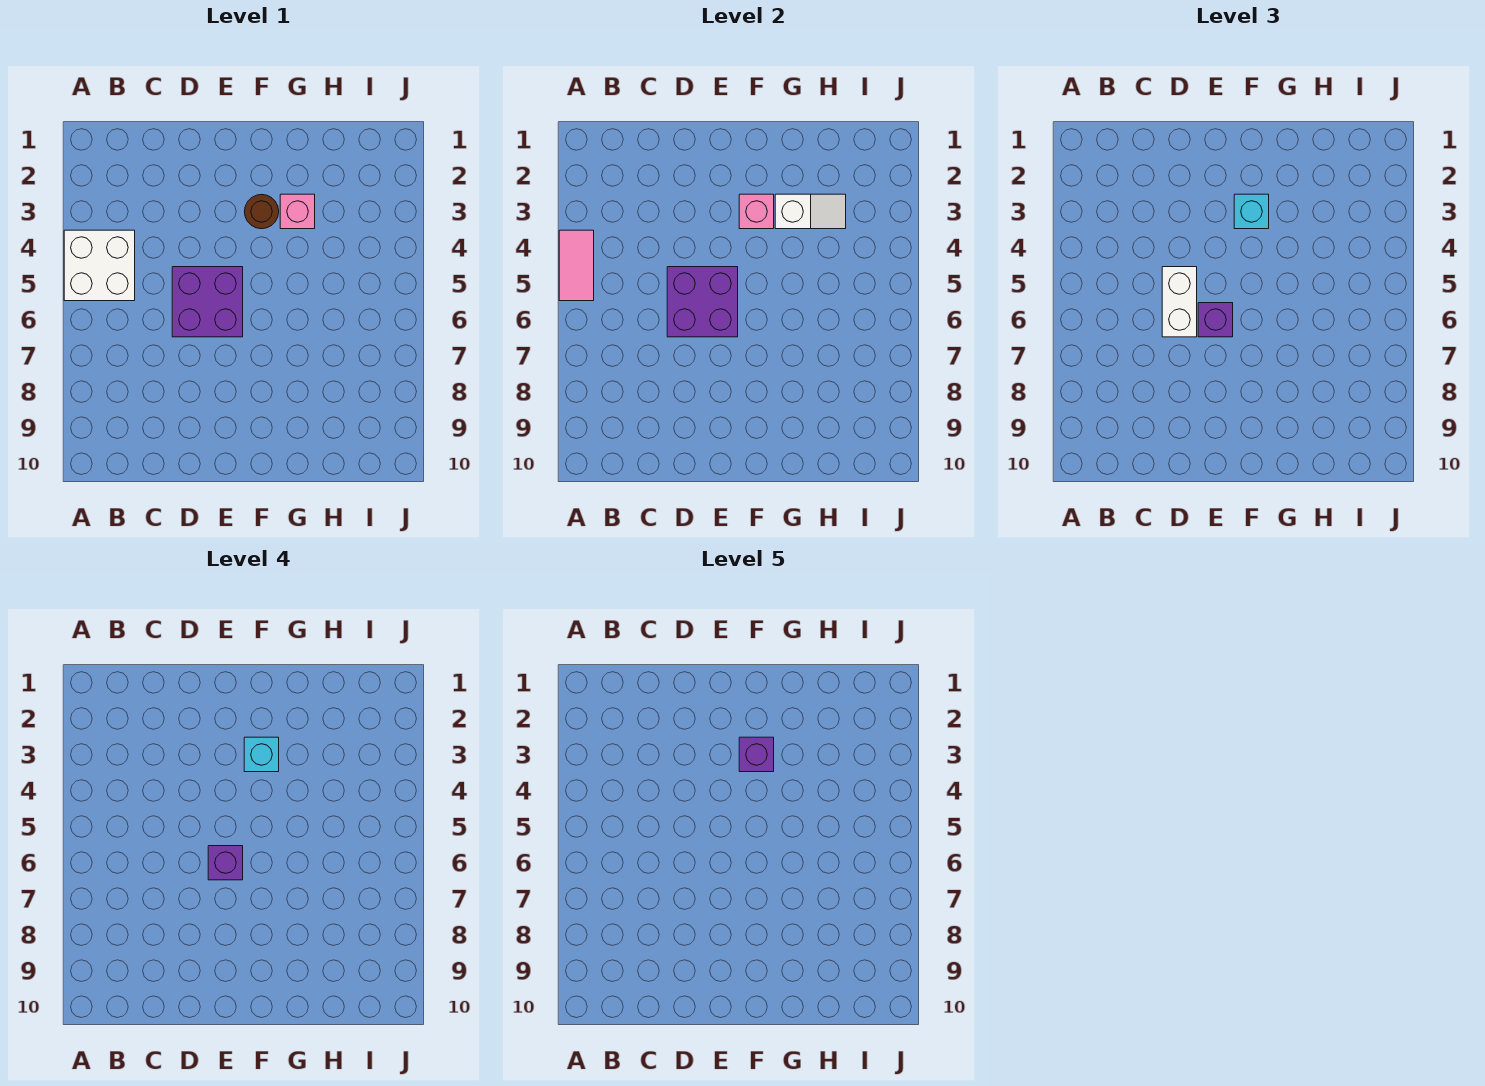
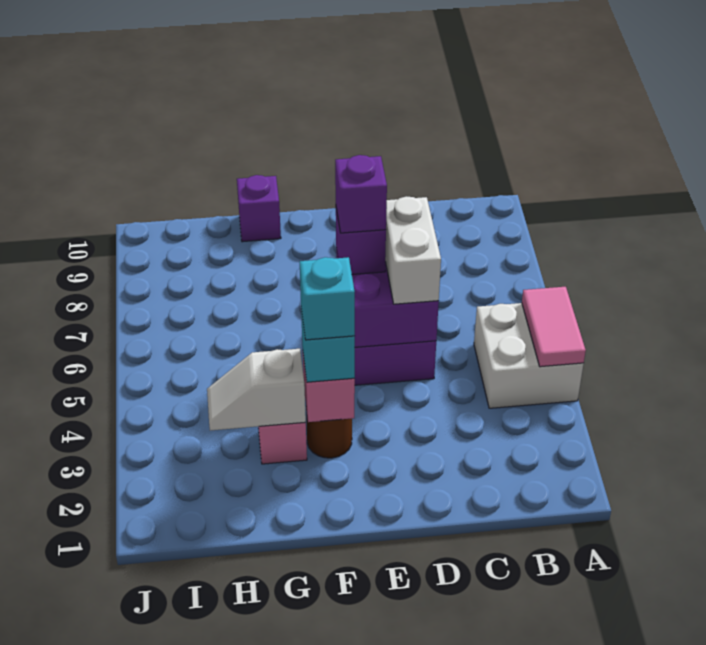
purple brick F3 level 5 -> purple brick G10 level 1

